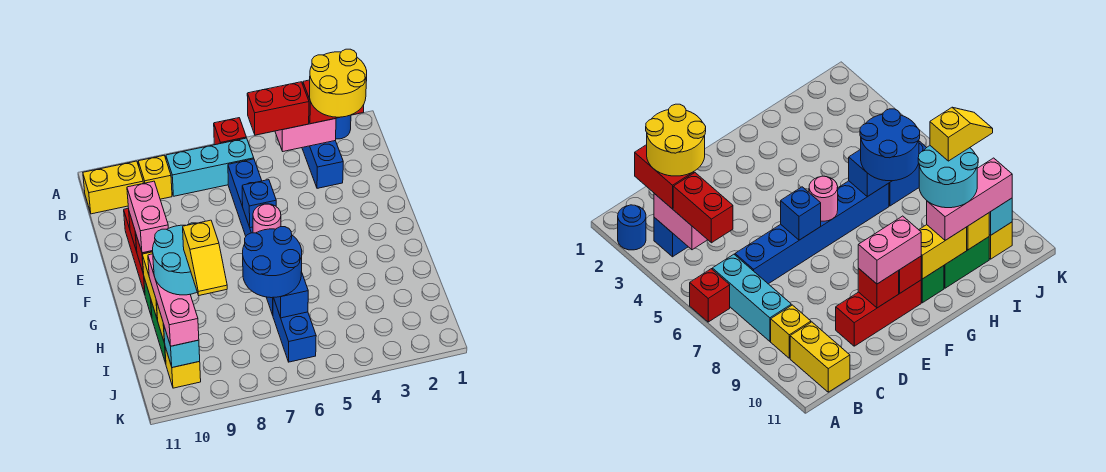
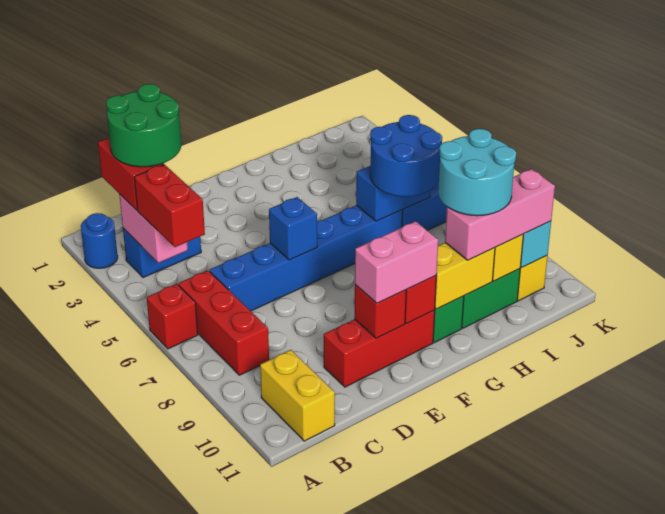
yellow round brick B2:C3 level 4 -> green round brick B2:C3 level 4
cyan brick B6:B8 level 1 -> red brick B6:B8 level 1
yellow brick B9 level 1 -> none
pink round brick F6 level 2 -> none
yellow slope I9:J9 level 5 top I -> none

